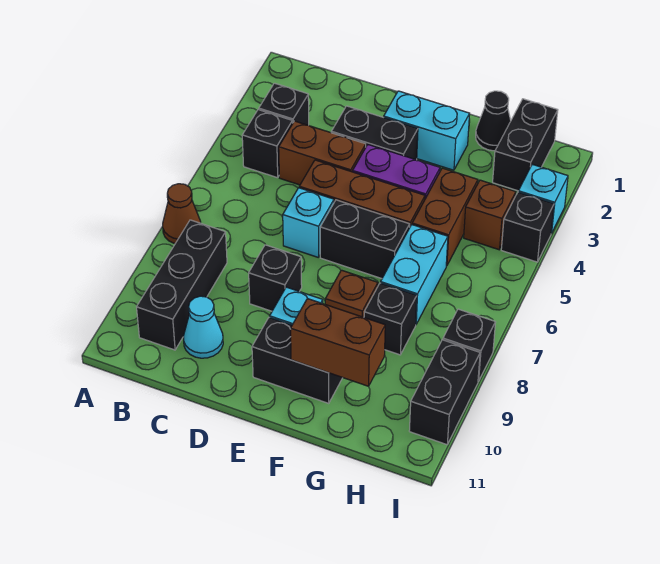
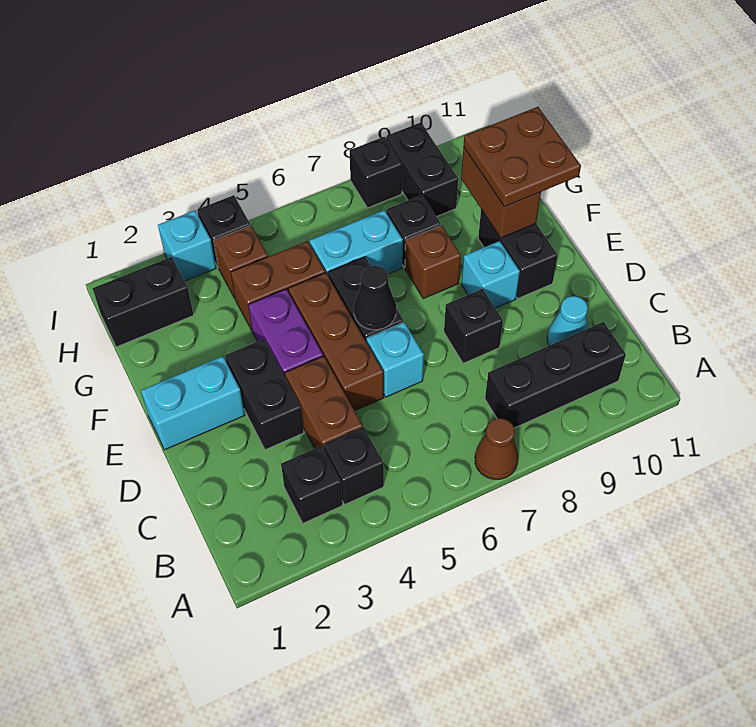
cyan brick E2:F2 level 1 -> cyan brick E1:E2 level 1
none -> brown plate F10:G11 level 3
black cone G1 level 1 -> black cone E6 level 2
black brick I9:I10 level 1 -> black brick H9:I9 level 1

